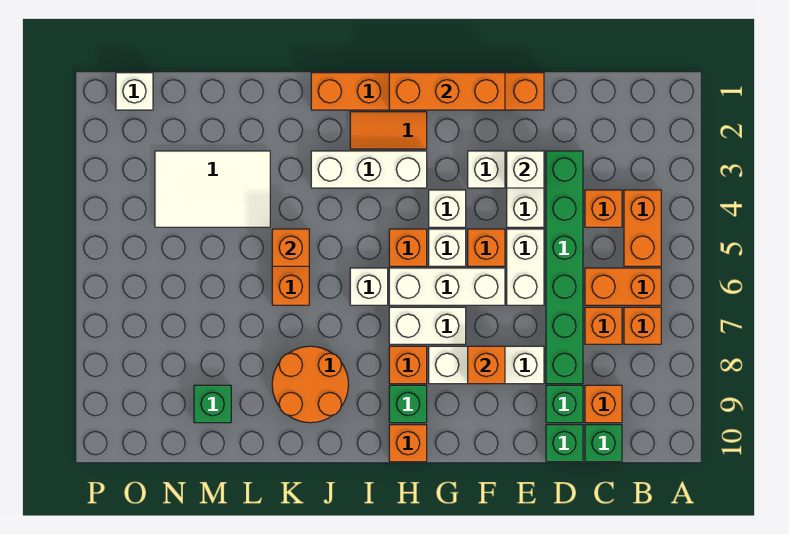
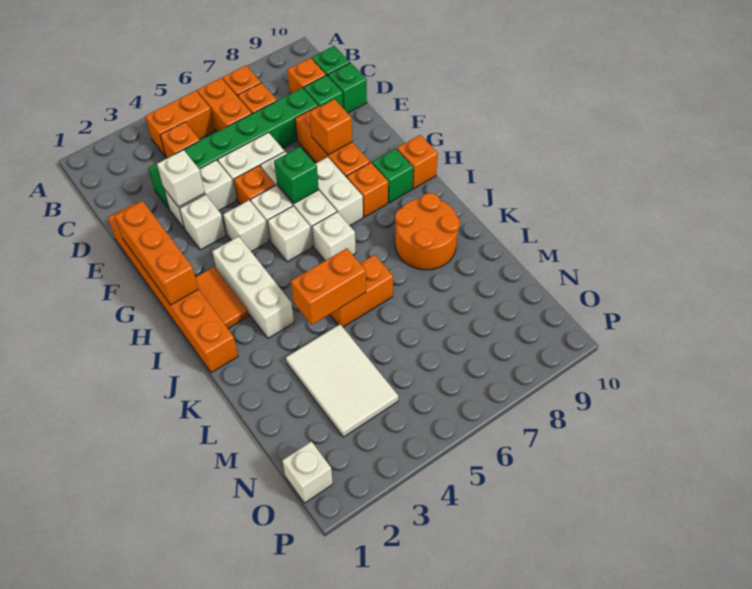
white brick E8:G8 level 1 -> orange brick E8:G8 level 1
orange brick H5 level 1 -> white brick H5 level 1
orange brick K5 level 2 -> orange brick K4:K5 level 2
green brick M9 level 1 -> green brick G6 level 2

